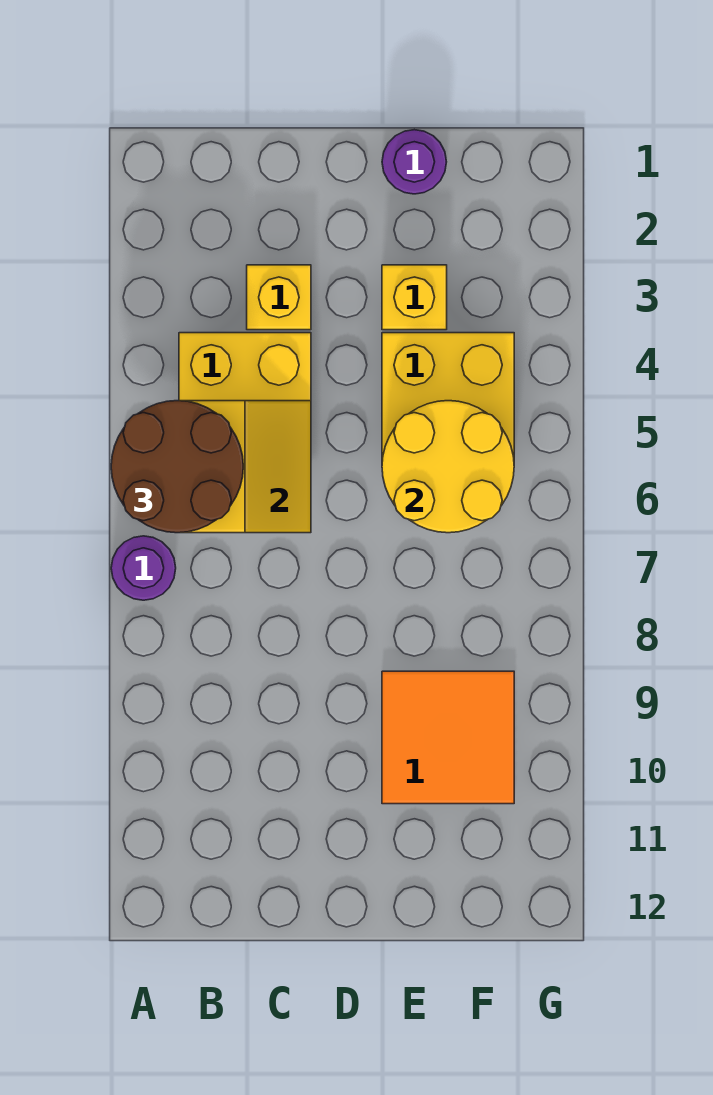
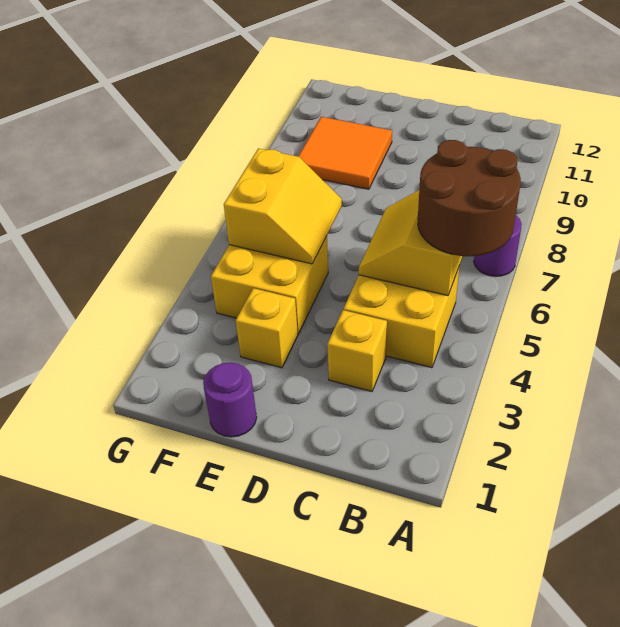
yellow round brick E5:F6 level 2 -> yellow slope E5:F6 level 2 top F

